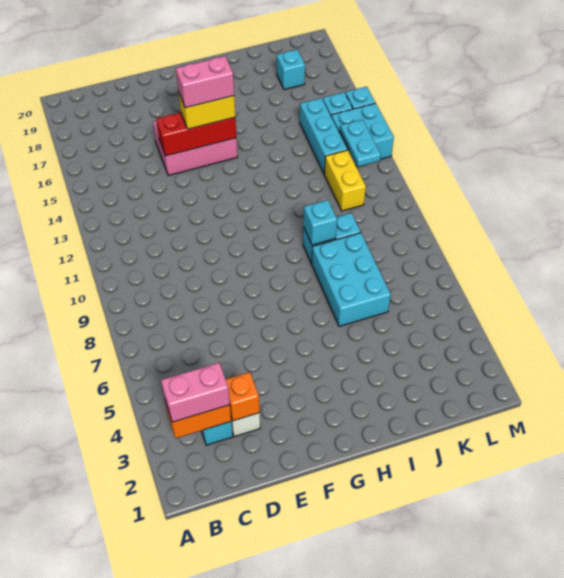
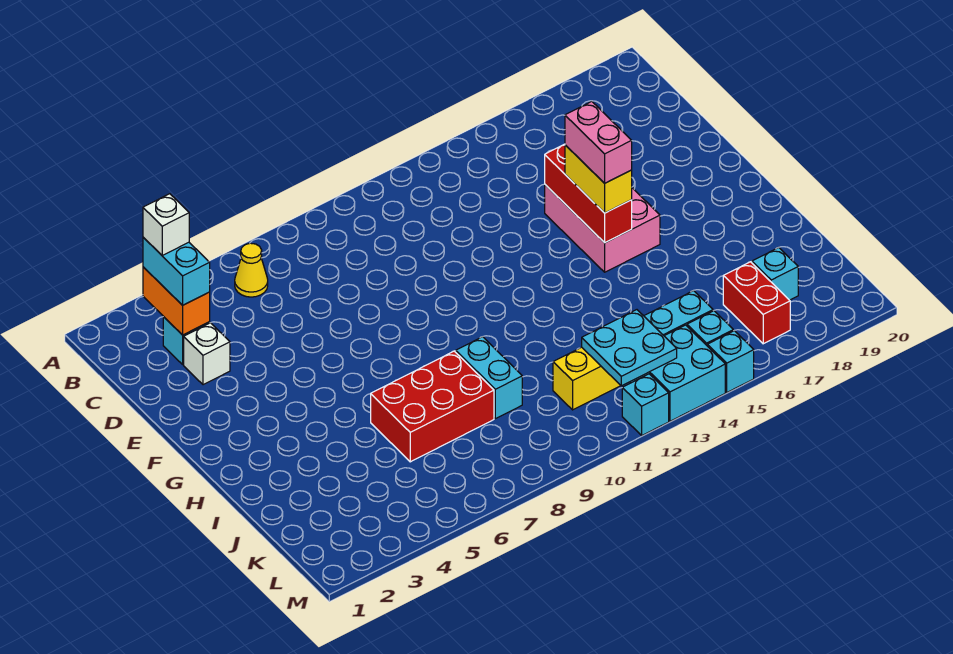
pink brick B3:C3 level 3 -> cyan brick B3:C3 level 3
none -> white brick B3 level 4
none -> yellow cone B6 level 1
orange brick D3 level 2 -> none
cyan brick I6:J8 level 1 -> red brick I6:J8 level 1
cyan brick I9 level 2 -> cyan brick M12 level 1
none -> red brick K17:L17 level 1
cyan plate L12:L13 level 2 -> cyan plate K12:L13 level 2

